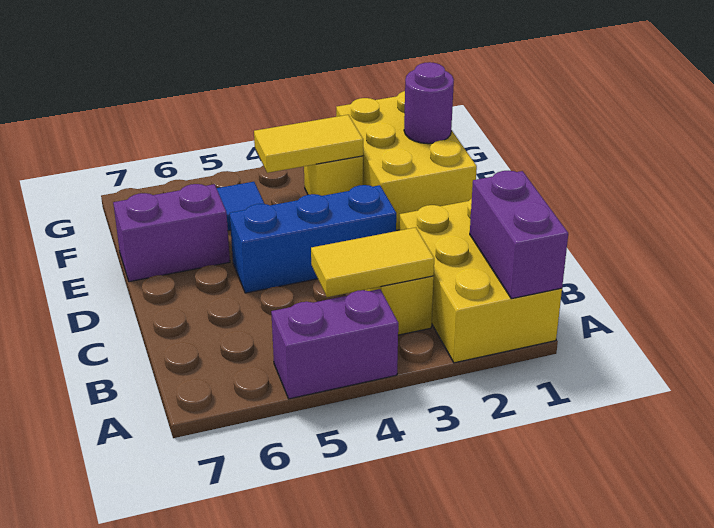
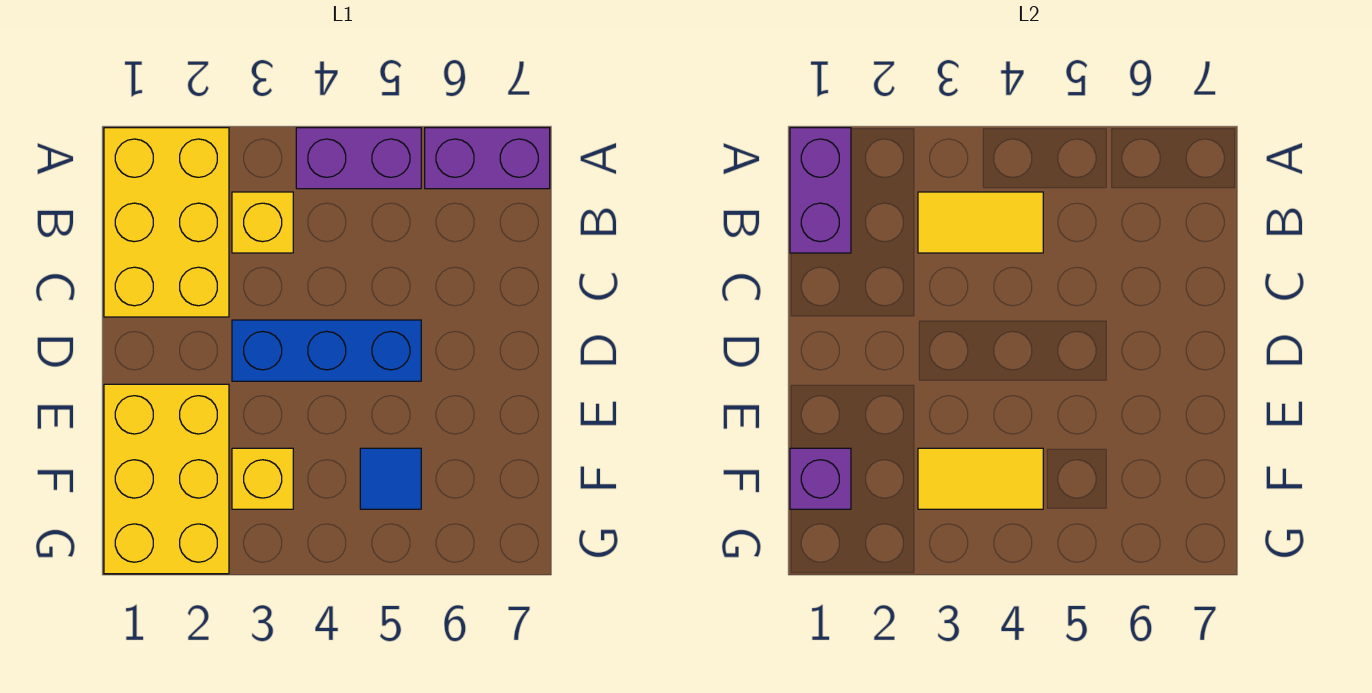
purple brick E6:E7 level 1 -> purple brick A6:A7 level 1
purple round brick F1 level 2 -> purple brick F1 level 2

